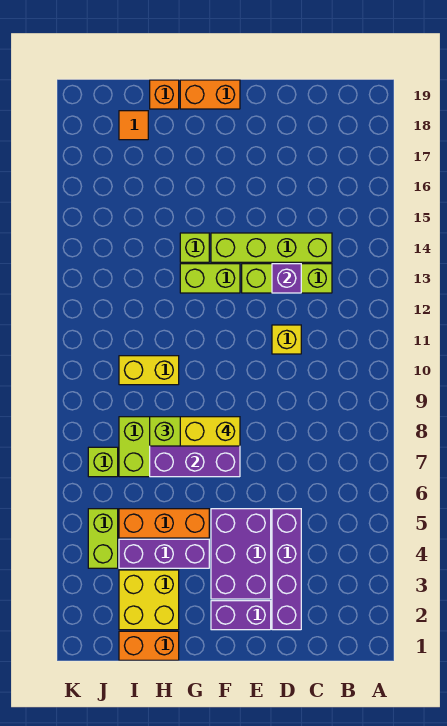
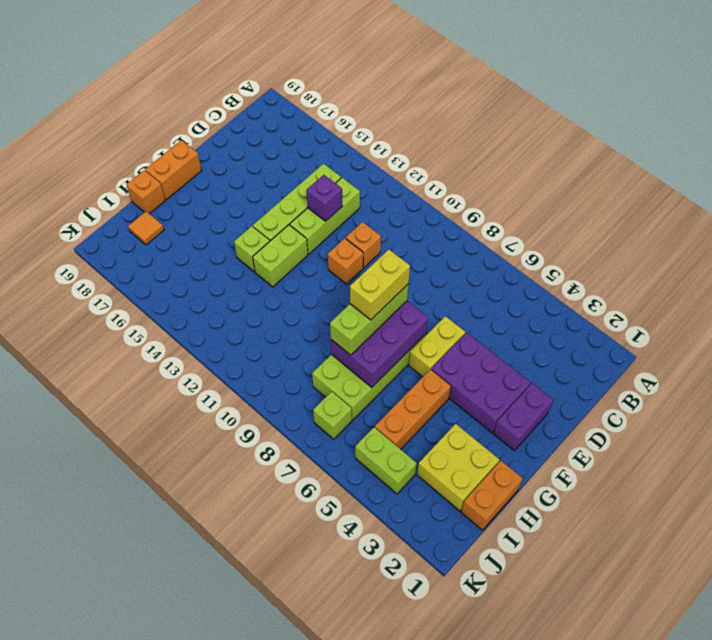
purple brick D2:D5 level 1 -> none
yellow brick D11 level 1 -> orange brick D11 level 1
none -> orange brick E11 level 1
purple brick G4:I4 level 1 -> none
yellow brick H10:I10 level 1 -> yellow brick E6:F6 level 1

